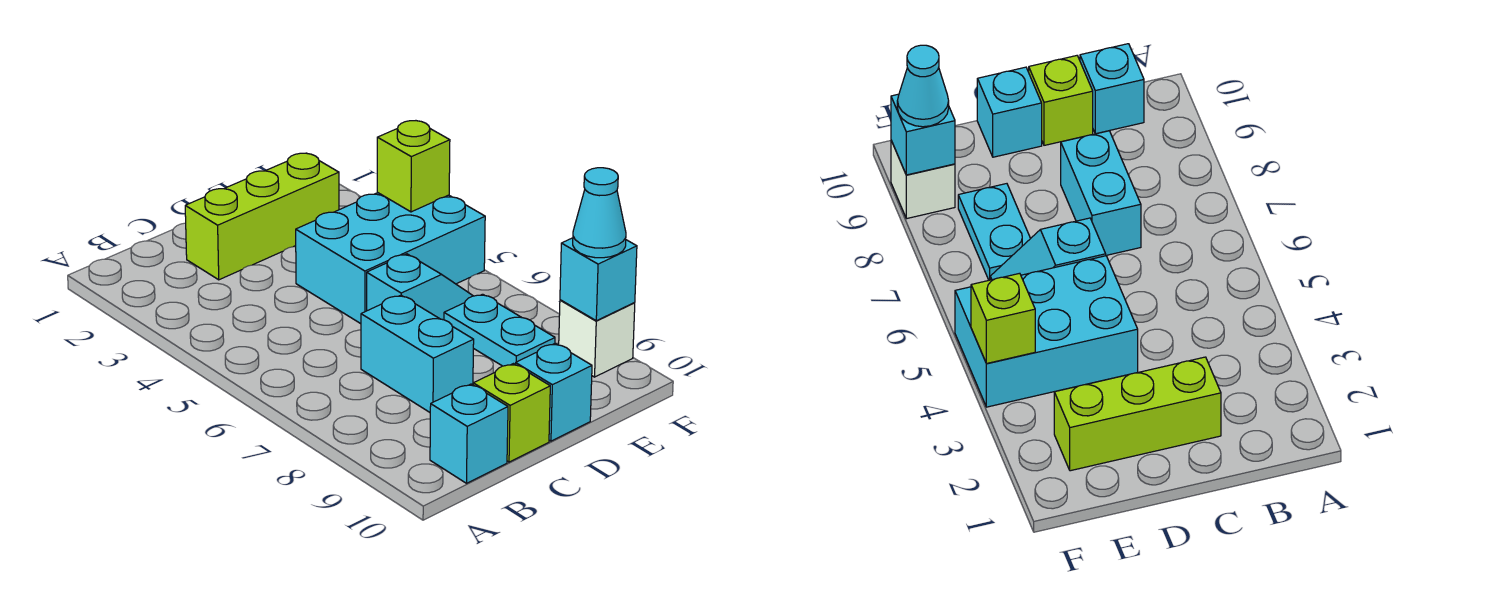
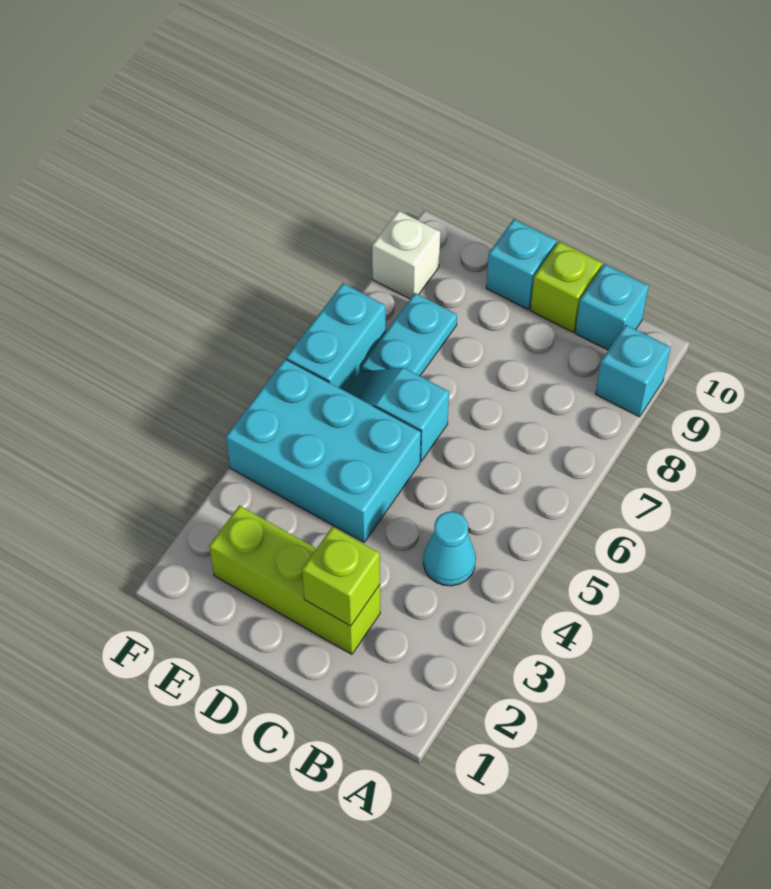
cyan brick C7:C8 level 1 -> cyan brick F6:F7 level 1
lime brick F4 level 2 -> lime brick C2 level 2
cyan brick F9 level 2 -> cyan brick A9 level 1
cyan cone F9 level 3 -> cyan cone B4 level 1

